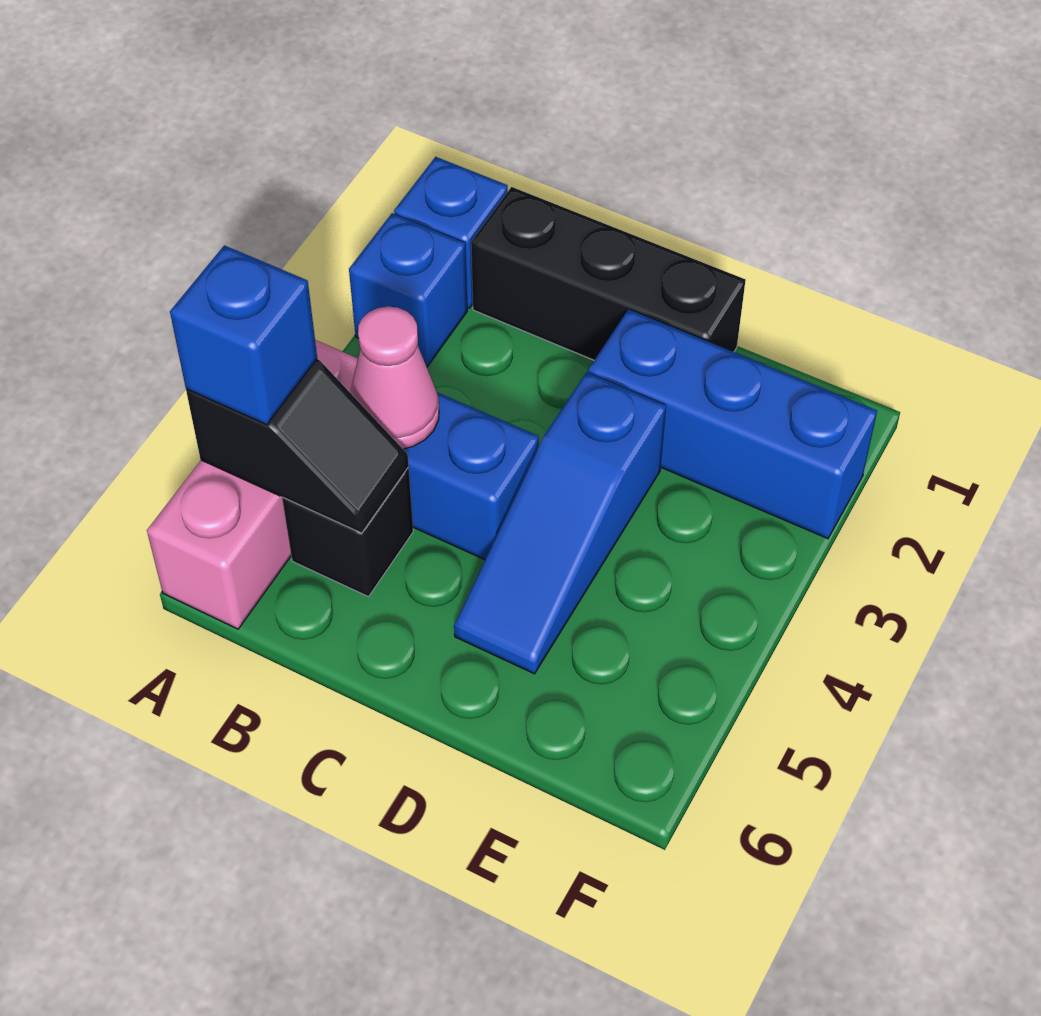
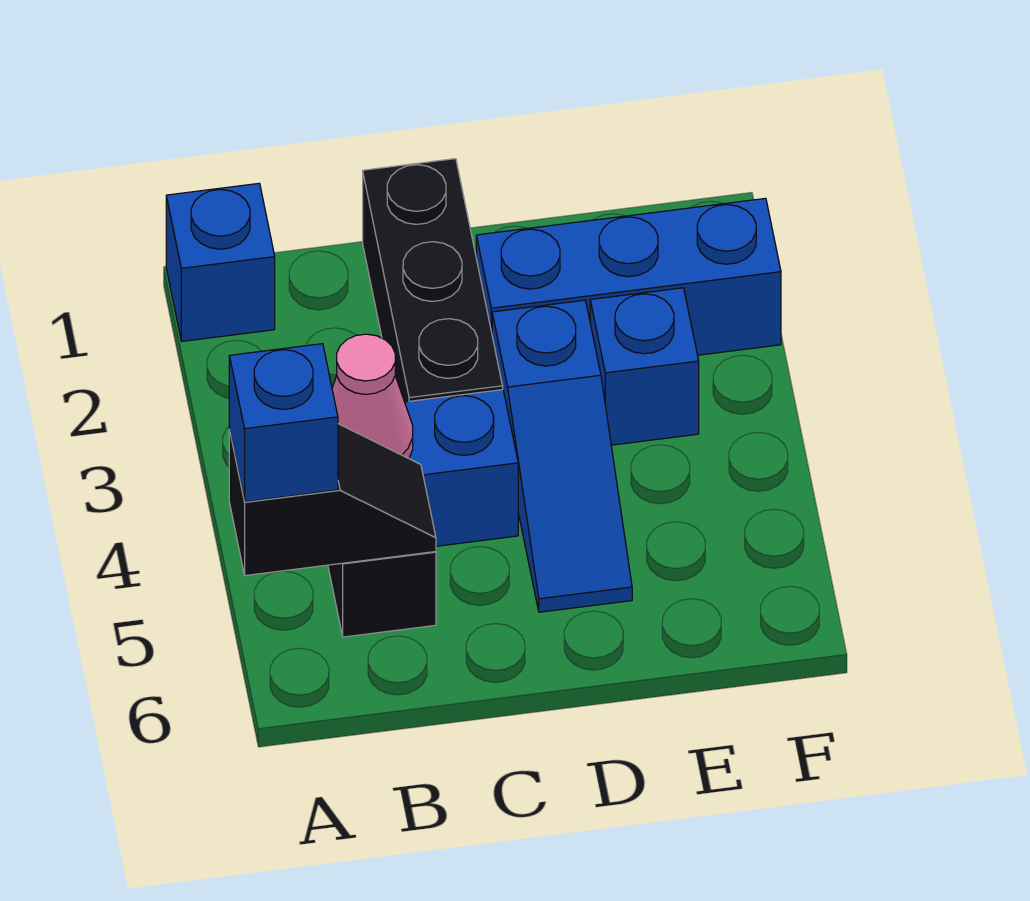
blue brick A2 level 1 -> blue brick E3 level 1
pink brick A4:A6 level 1 -> none
black brick B1:D1 level 1 -> black brick C1:C3 level 1

